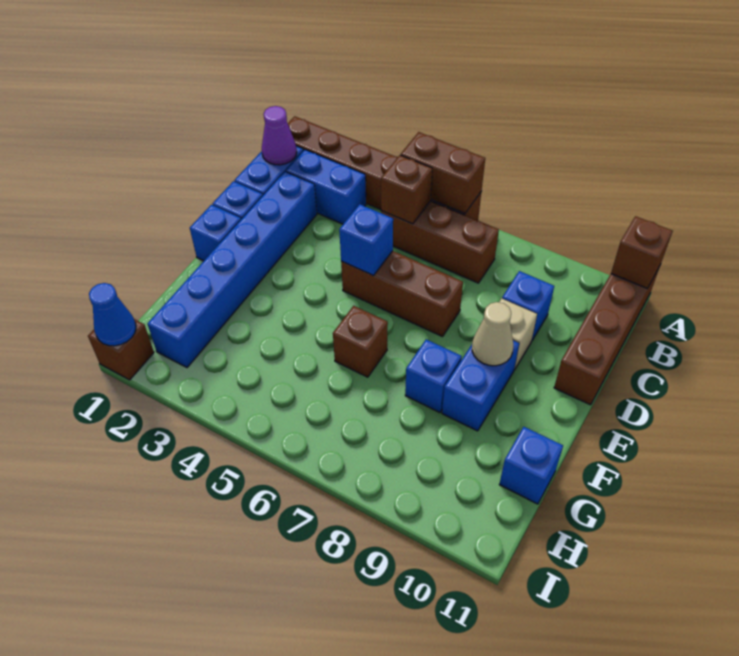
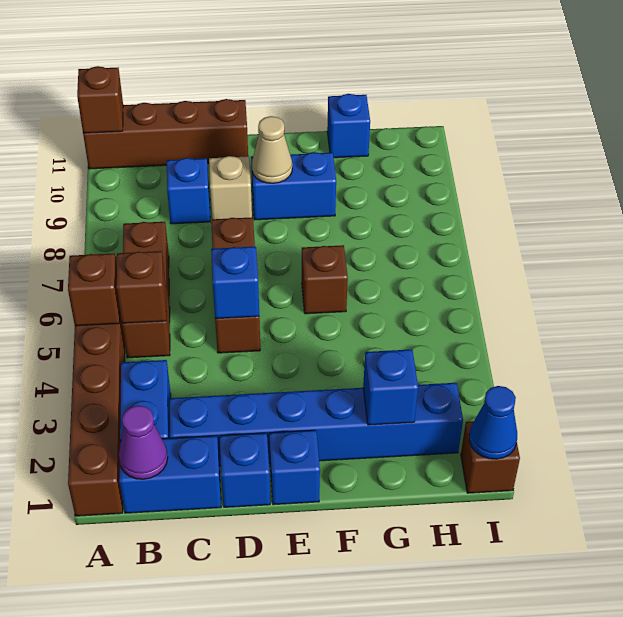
brown brick A5:A6 level 2 -> brown brick A5 level 2
blue brick F8 level 1 -> blue brick G2 level 2

